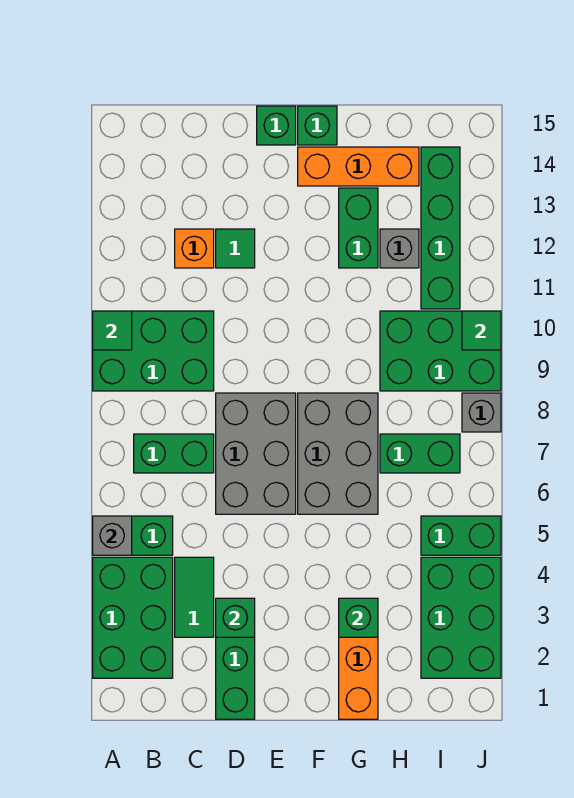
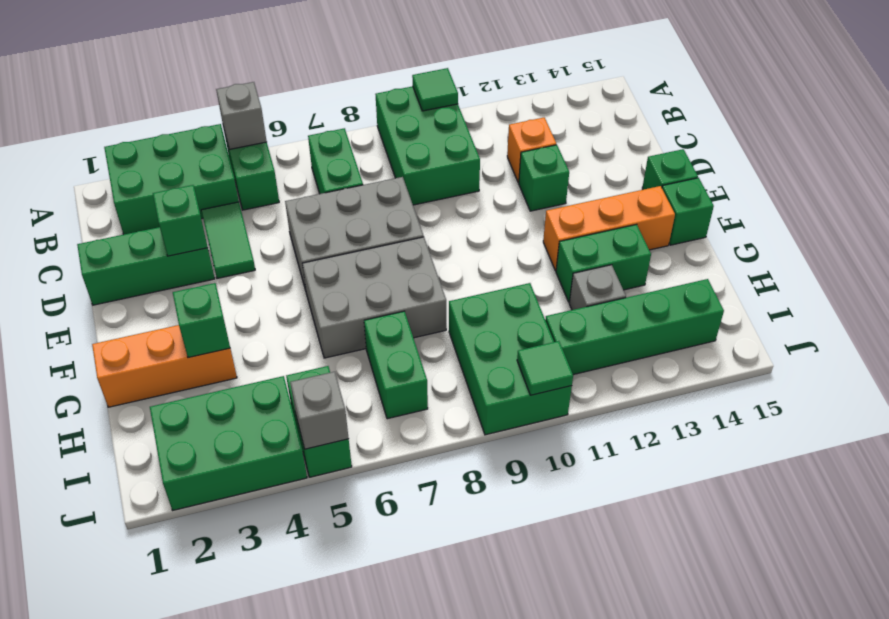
green tile C3:C4 level 1 -> green tile C4:D4 level 1
green tile D12 level 1 -> green brick D12 level 1
orange brick F14:H14 level 1 -> orange brick F12:F14 level 1
grey brick J8 level 1 -> grey brick J5 level 2

